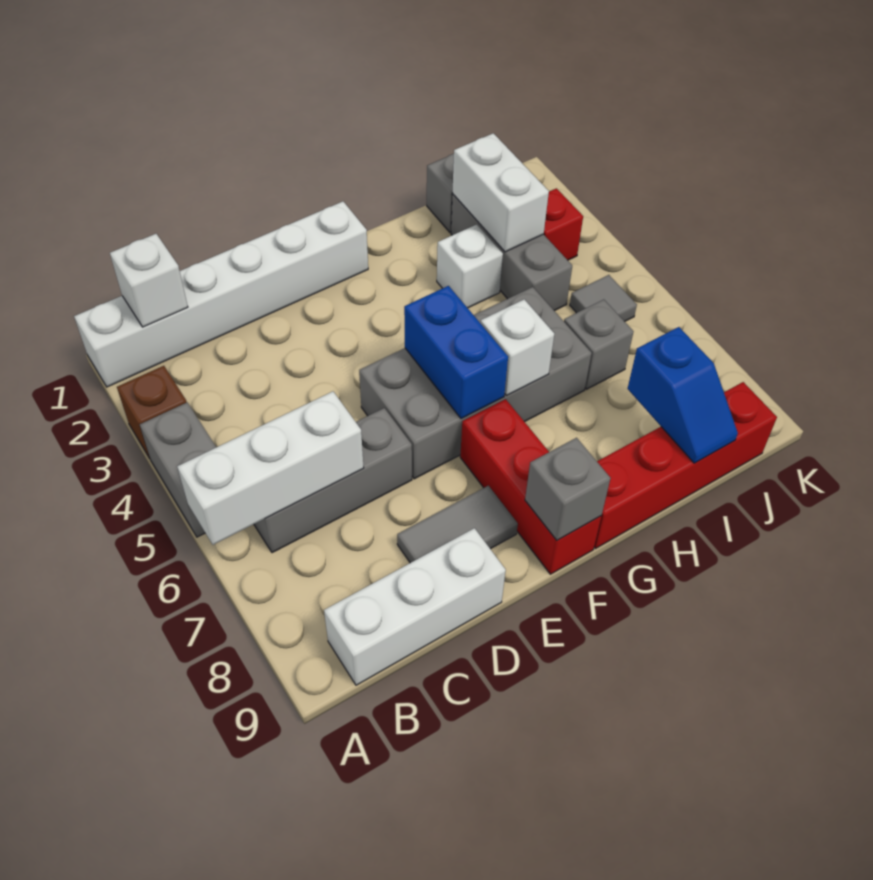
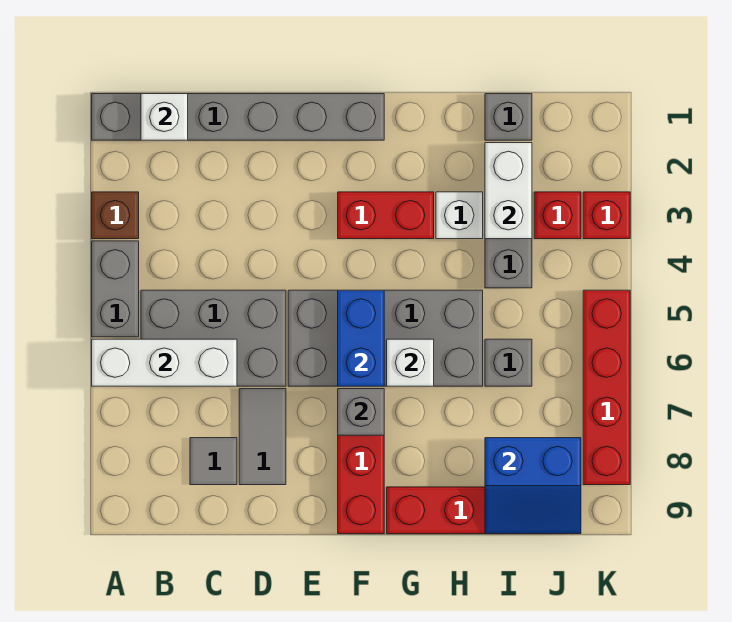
white brick A1:F1 level 1 -> grey brick A1:F1 level 1
grey brick B6:D6 level 1 -> grey brick B5:D6 level 1
white brick B9:D9 level 1 -> none
grey tile D8:E8 level 1 -> grey tile D7:D8 level 1
none -> red brick F3:G3 level 1
grey brick F9 level 2 -> grey brick F7 level 2
blue slope I8:I9 level 2 top 8 -> blue slope I8:J9 level 2 top 8
grey tile J5 level 1 -> grey tile C8 level 1
none -> red brick K3 level 1
none -> red brick K5:K8 level 1

